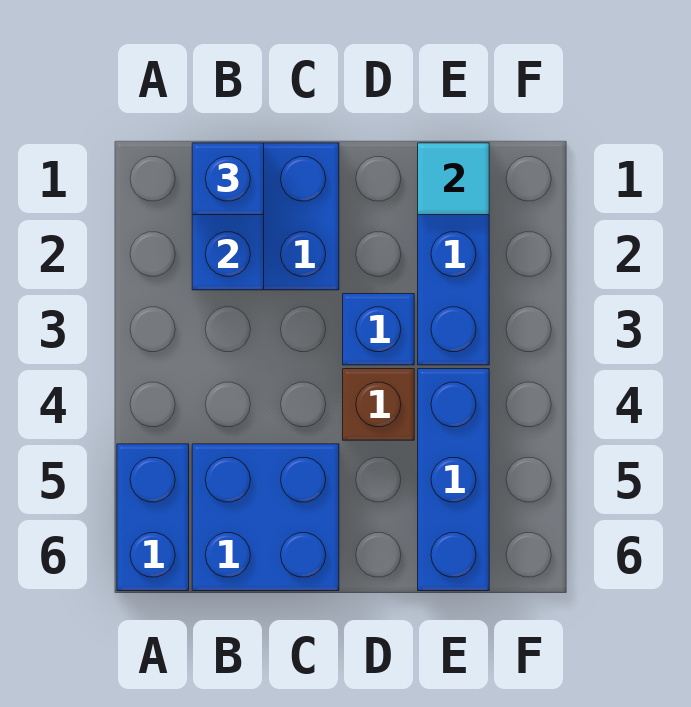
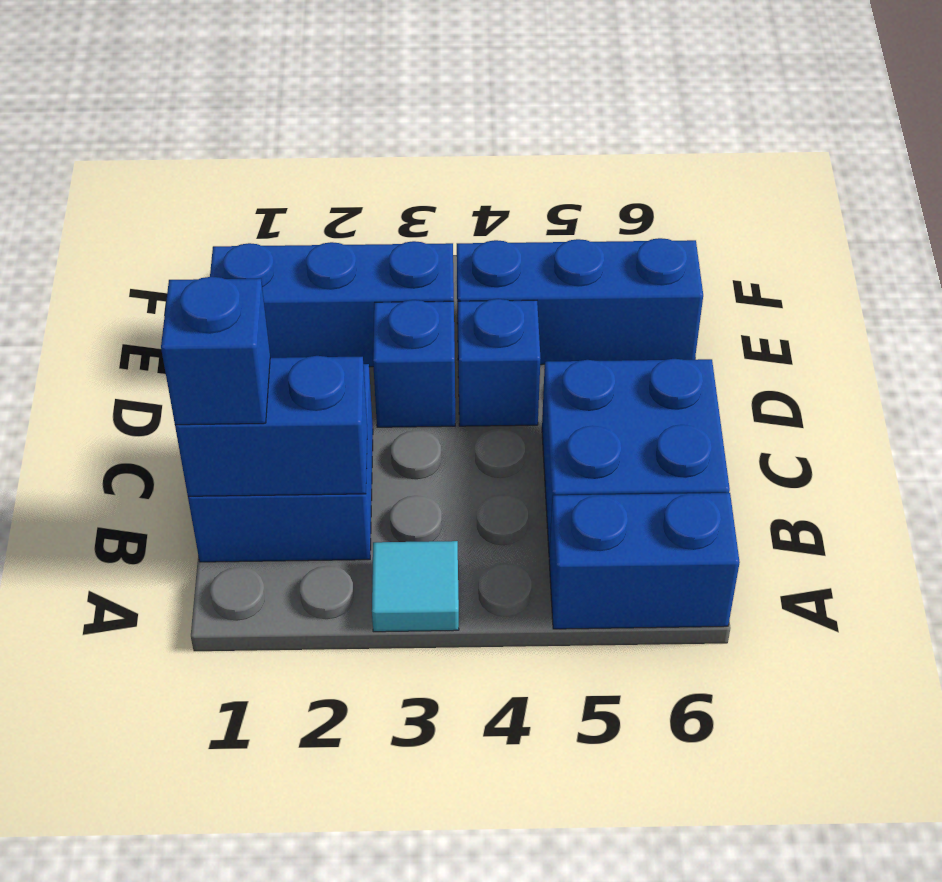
brown brick D4 level 1 -> blue brick D4 level 1
cyan tile E1 level 2 -> cyan tile A3 level 1

